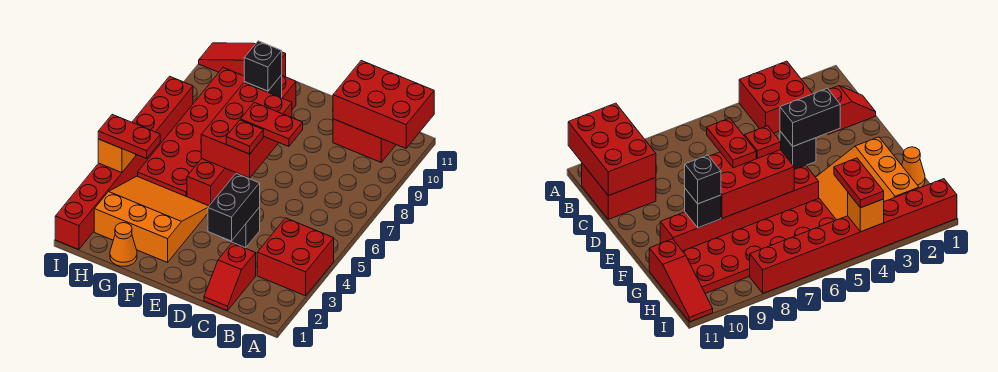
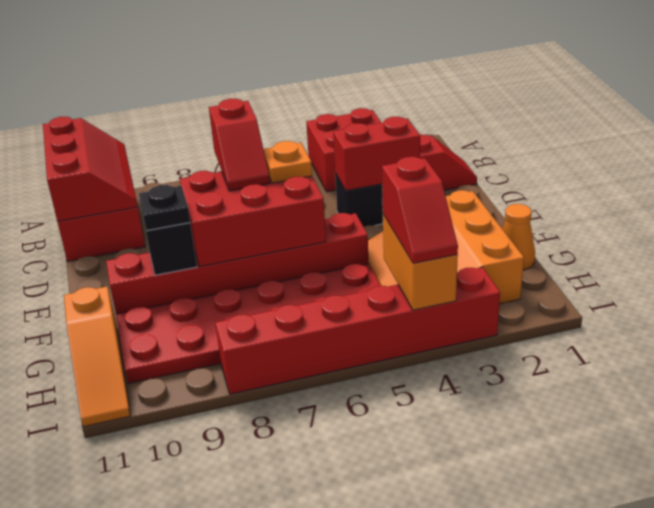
red brick A10:C11 level 2 -> red slope A10:C11 level 2 top 11
black brick D3:D4 level 2 -> red brick D3:D4 level 2
red plate D7:E7 level 3 -> red slope D7:E7 level 3 top D
red plate E6 level 3 -> orange plate E6 level 3
black brick F9 level 3 -> black plate F9 level 3
red slope G11:I11 level 1 top G -> orange slope G11:I11 level 1 top G
red plate H4:I4 level 3 -> red slope H4:I4 level 3 top H
red brick I1:I8 level 1 -> red brick I3:I8 level 1
orange brick I4 level 2 -> orange brick H4:I4 level 2

